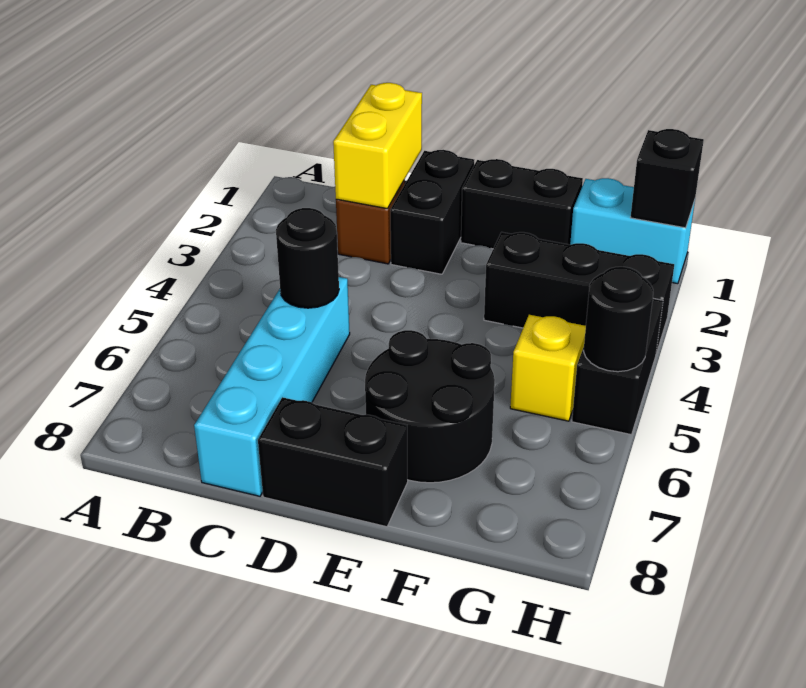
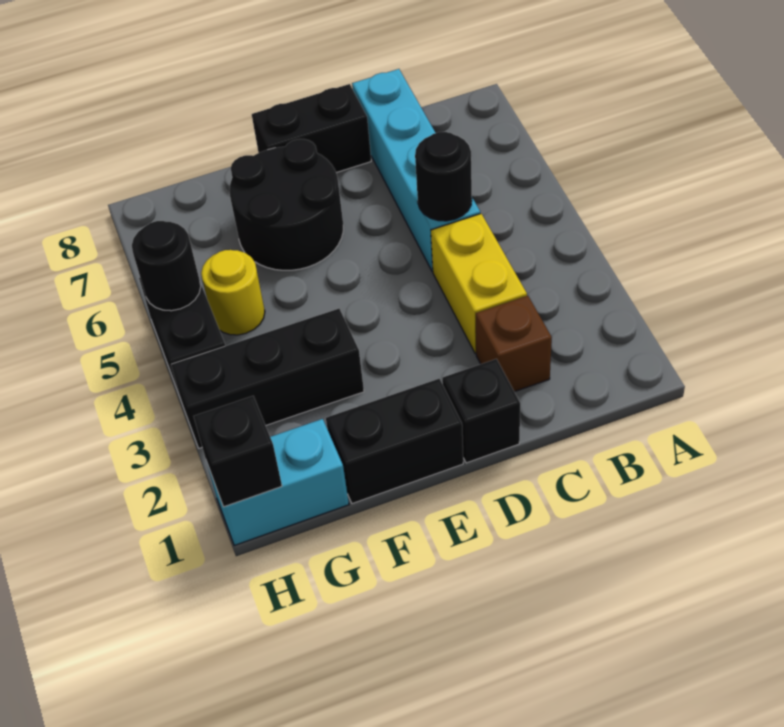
yellow brick C1:C2 level 2 -> yellow brick C3:C4 level 1
black brick D1:D2 level 1 -> black brick D1 level 1
yellow brick G5 level 1 -> yellow round brick G5 level 1

